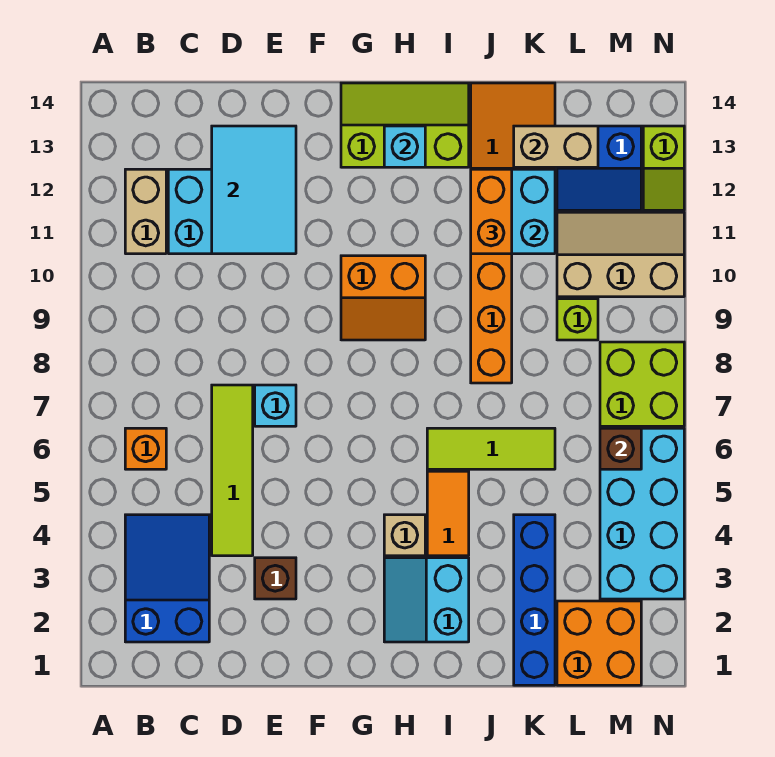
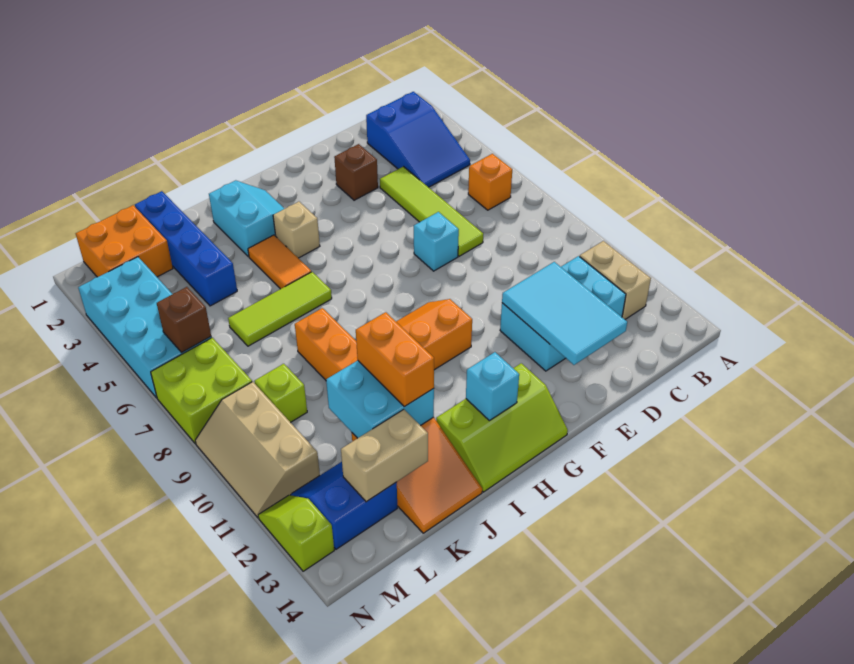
tan slope L10:N11 level 1 top 10 -> tan slope M9:N11 level 1 top M

